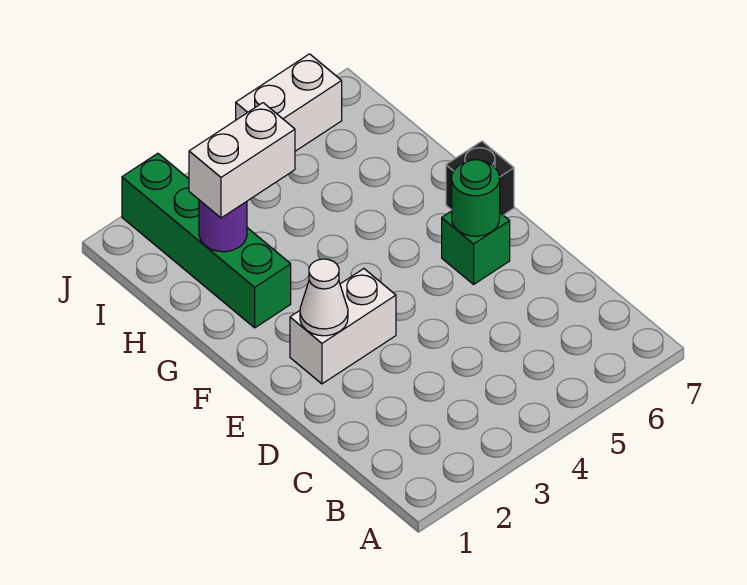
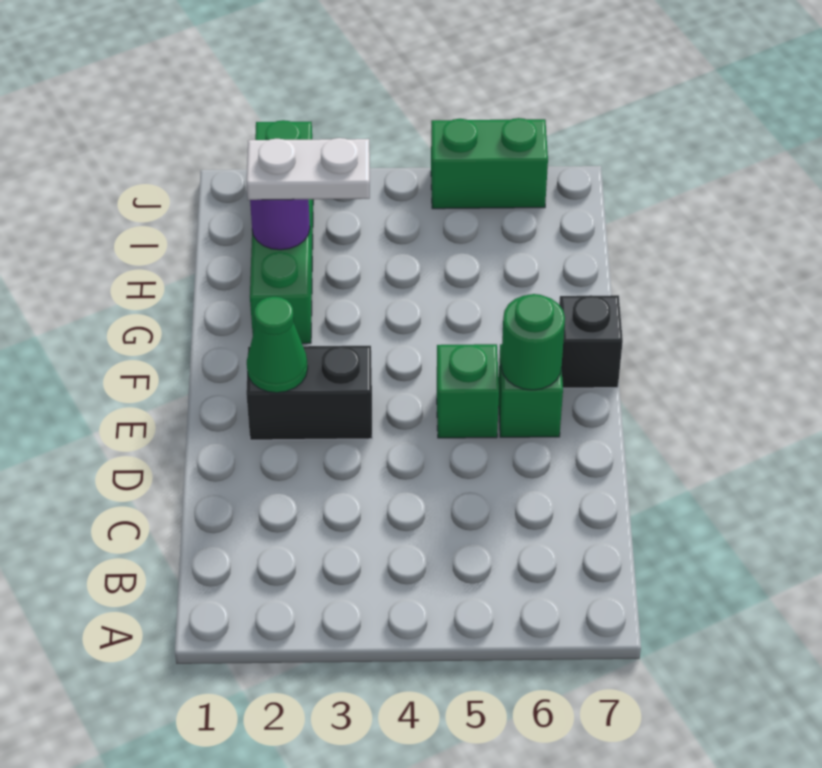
white brick E2:E3 level 1 -> black brick E2:E3 level 1
white cone E2 level 2 -> green cone E2 level 2
none -> green brick E5 level 1
white brick H2:H3 level 3 -> white plate H2:H3 level 3
white brick J5:J6 level 1 -> green brick J5:J6 level 1

